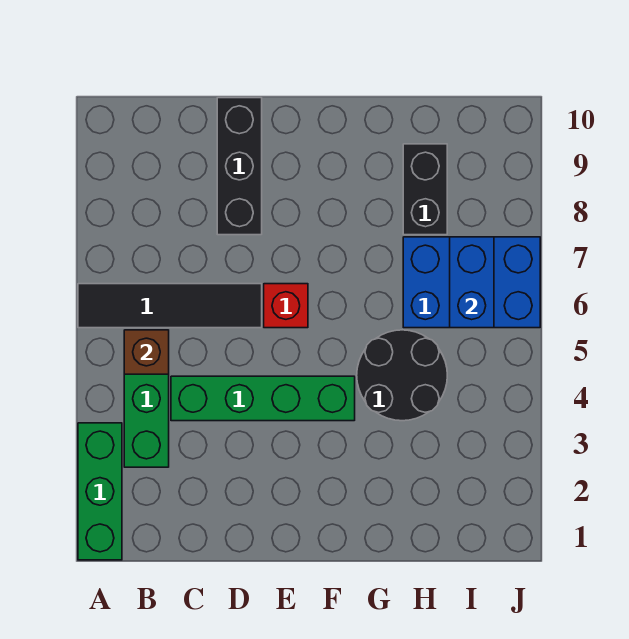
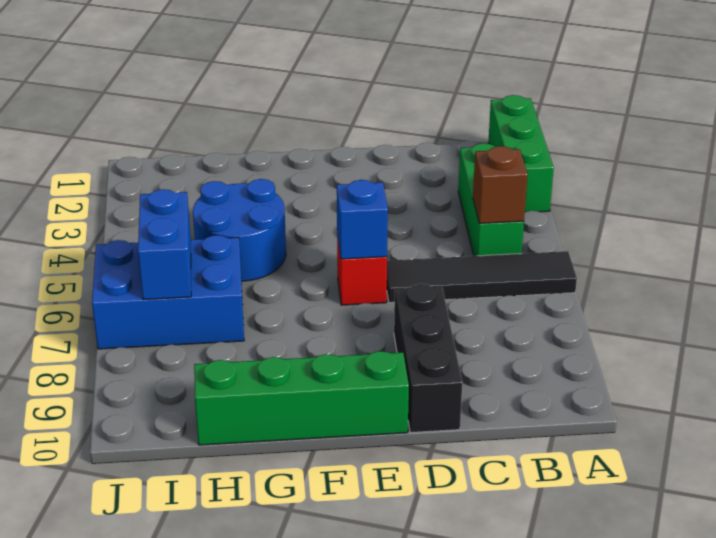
green brick C4:F4 level 1 -> green brick E10:H10 level 1
none -> blue brick E6 level 2
black round brick G4:H5 level 1 -> blue round brick G4:H5 level 1
black brick H8:H9 level 1 -> none

